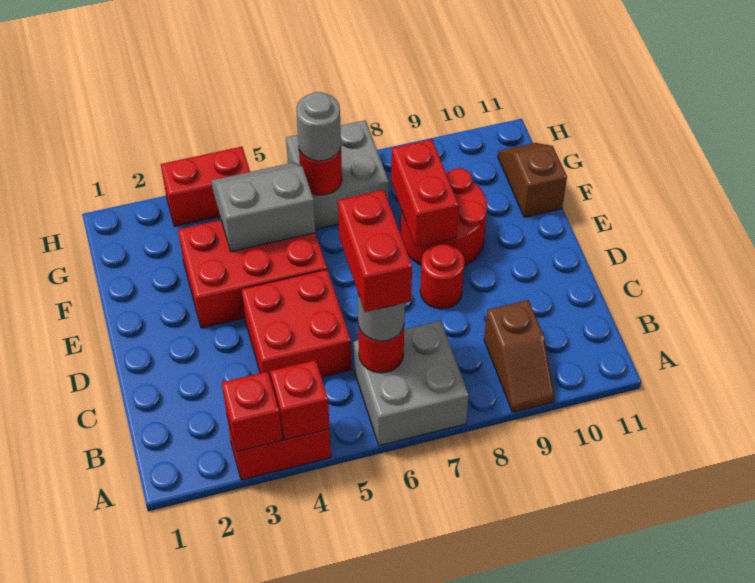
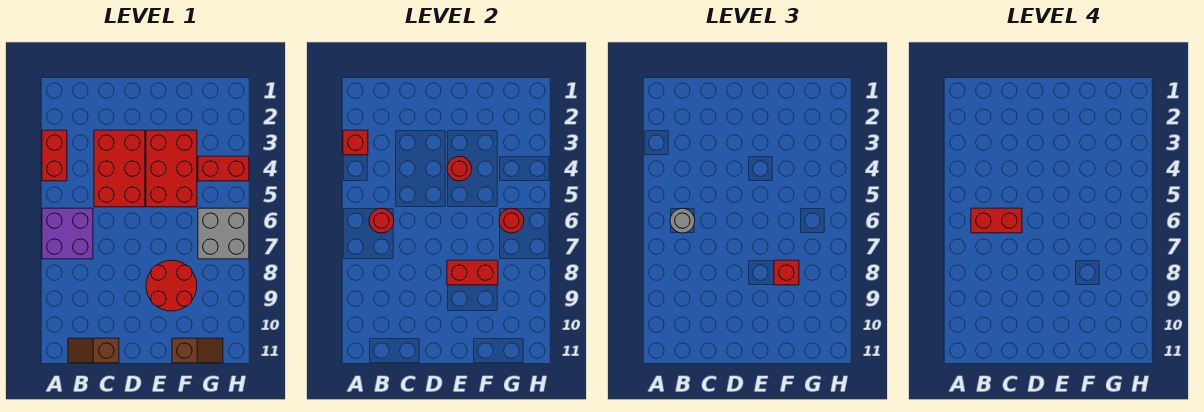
red brick A4 level 2 -> red brick F8 level 3
grey brick A6:B7 level 1 -> purple brick A6:B7 level 1
brown slope A9:B9 level 1 top B -> brown slope B11:C11 level 1 top C
red brick C4:D5 level 1 -> red brick C3:D5 level 1
red round brick D8 level 1 -> red round brick E4 level 2
grey slope F4:G5 level 2 top F -> none
grey round brick G6 level 3 -> none
red brick H3:H4 level 1 -> red brick G4:H4 level 1

